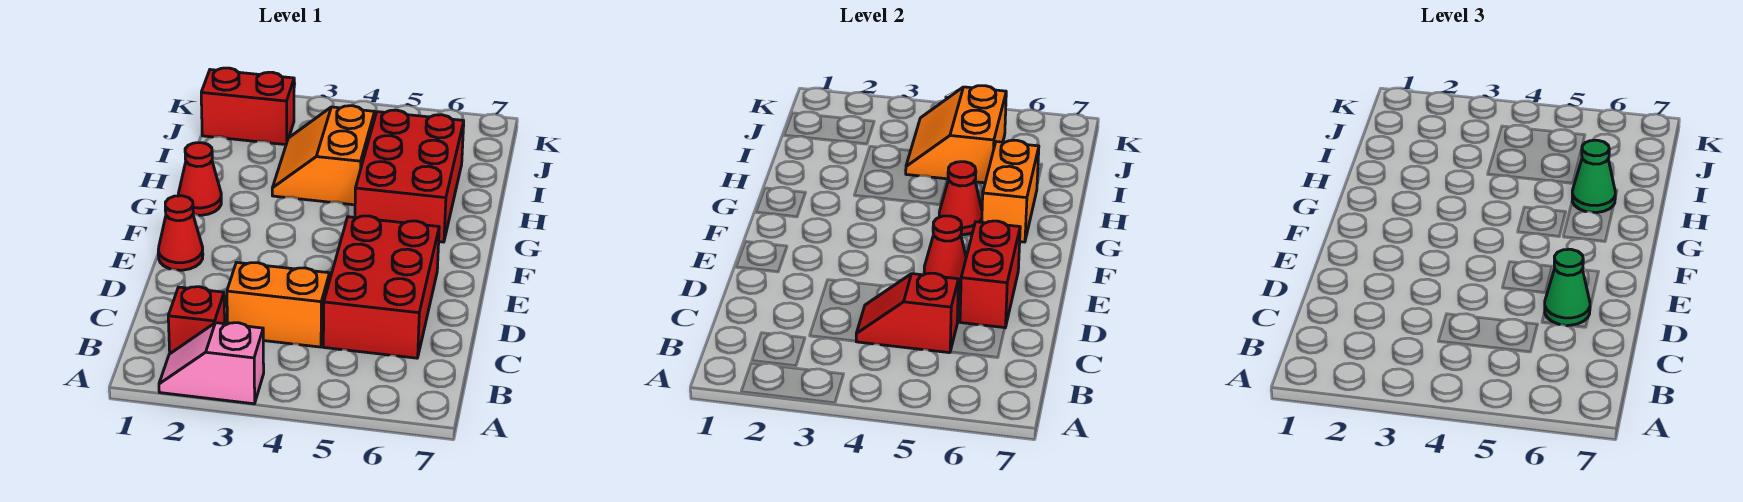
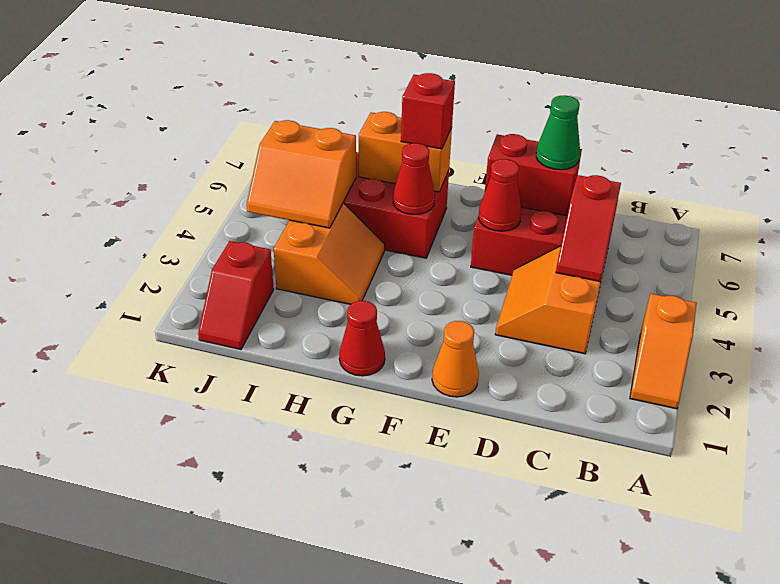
pink slope A2:A3 level 1 top 3 -> orange slope A2:A3 level 1 top 3
red brick B2 level 1 -> red brick G6 level 3
red cone E1 level 1 -> orange cone E1 level 1
orange slope H3:I4 level 1 top 4 -> orange slope H3:I4 level 1 top I
green cone H6 level 3 -> none
red brick J1:J2 level 1 -> red slope J1:J2 level 1 top 2

